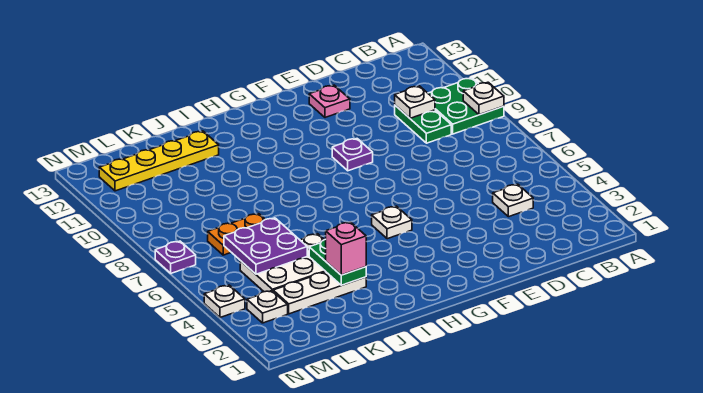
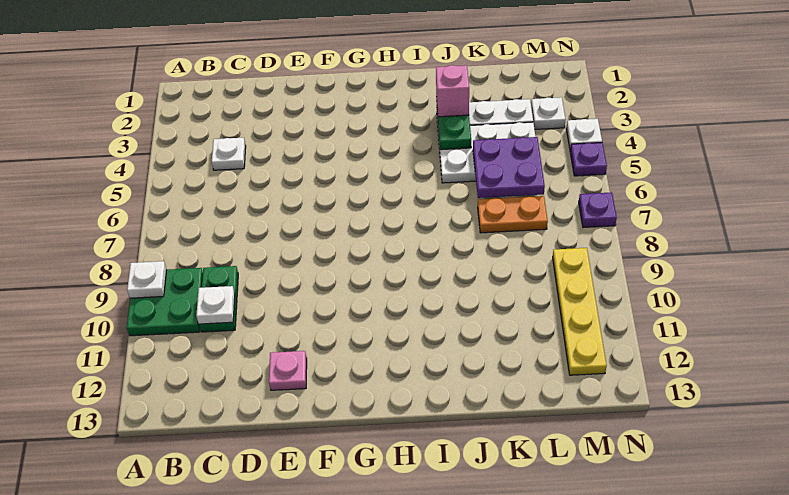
purple plate F9 level 1 -> purple plate N5 level 1
white plate G5 level 1 -> none
yellow plate J12:M12 level 1 -> yellow plate M9:M12 level 1

